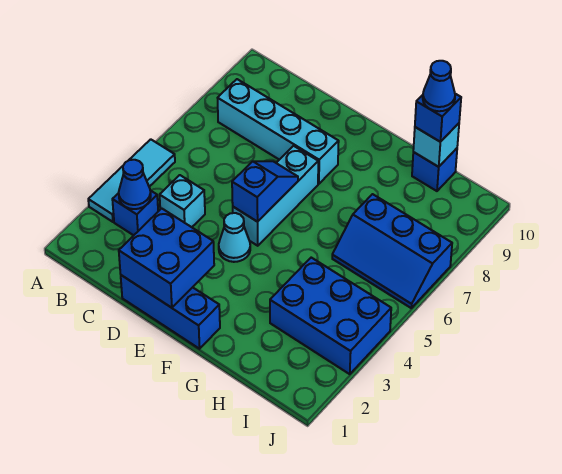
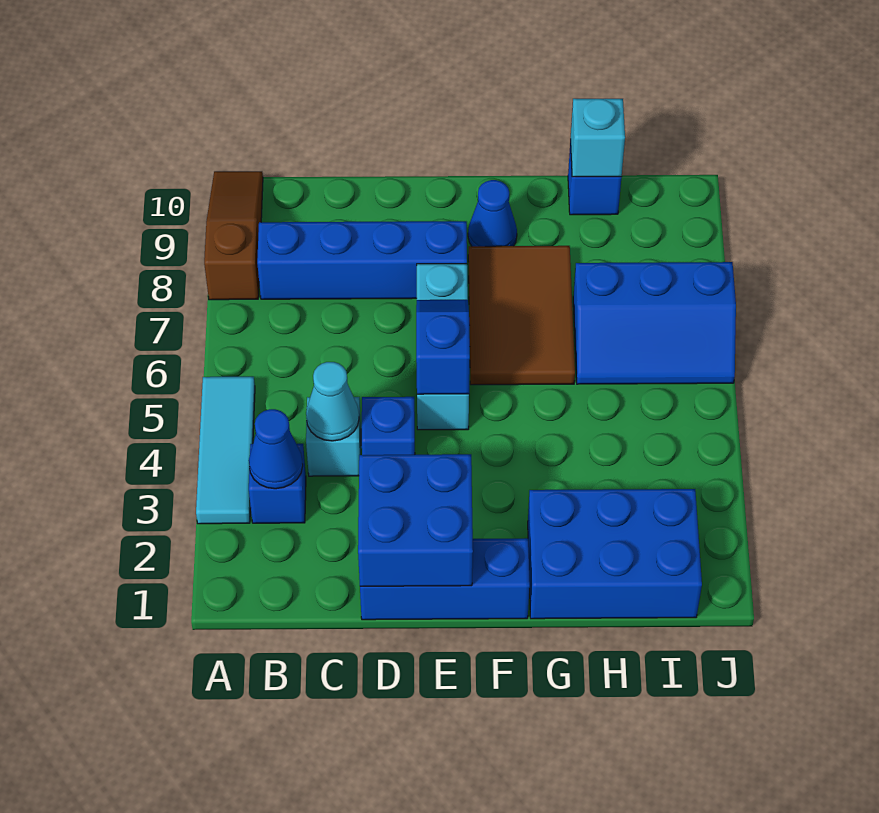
none -> brown slope A8:A10 level 1 top 8
cyan brick B8:E8 level 1 -> blue brick B8:E8 level 1
cyan cone E4 level 1 -> cyan cone C4 level 2
none -> brown tile F6:G8 level 1
blue brick H3:J4 level 1 -> blue brick G1:I2 level 1
blue brick H10 level 3 -> blue brick D4 level 1
blue cone H10 level 4 -> blue cone F9 level 1

